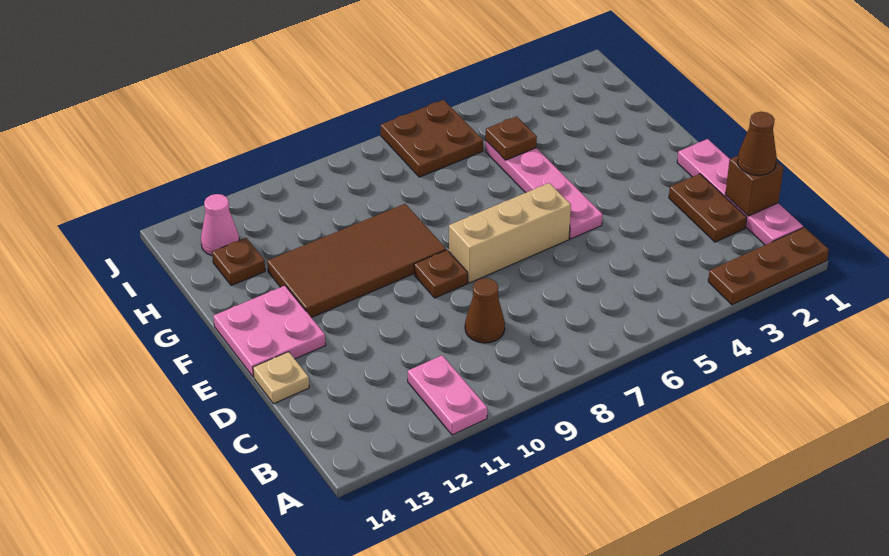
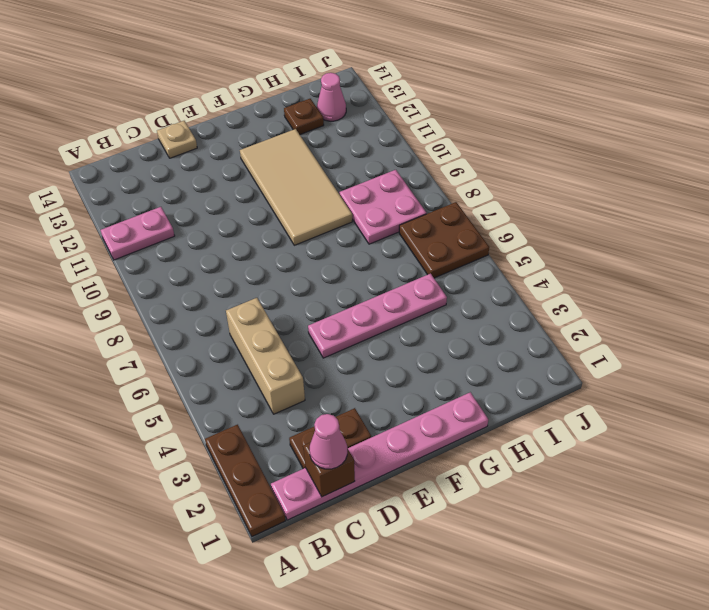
pink plate B1:E1 level 1 -> pink plate B1:G1 level 1
brown cone C1 level 3 -> pink cone C1 level 3
brown cone C9 level 1 -> none
tan brick E6:E8 level 1 -> tan brick C4:C6 level 1
brown plate E9 level 1 -> none
pink plate E13:F14 level 1 -> pink plate H8:I9 level 1
brown tile F9:G12 level 1 -> tan tile F9:G12 level 1
brown plate H5 level 2 -> none

